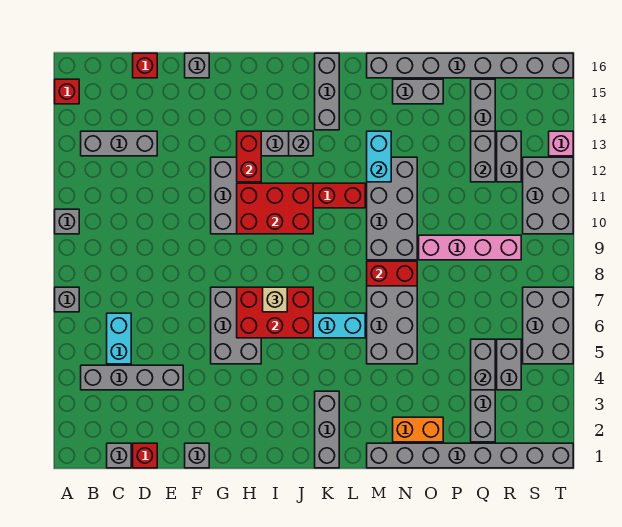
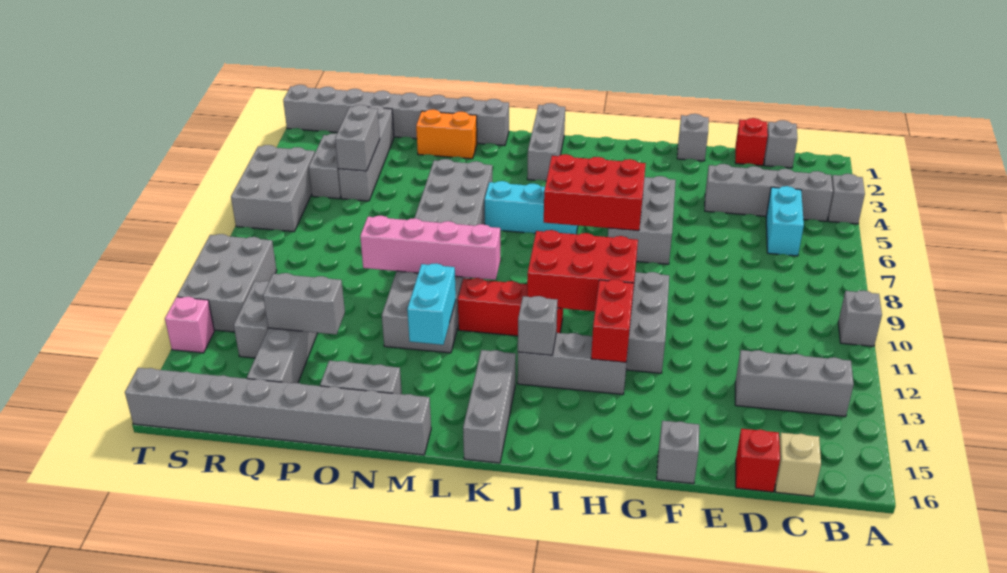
grey brick A7 level 1 -> grey brick A4 level 1
red brick A15 level 1 -> none
tan brick I7 level 3 -> tan brick C16 level 1
red brick M8:N8 level 2 -> none
pink brick O9:R9 level 1 -> pink brick L10:O10 level 2
grey brick Q12:Q13 level 2 -> grey brick P13:Q13 level 2

